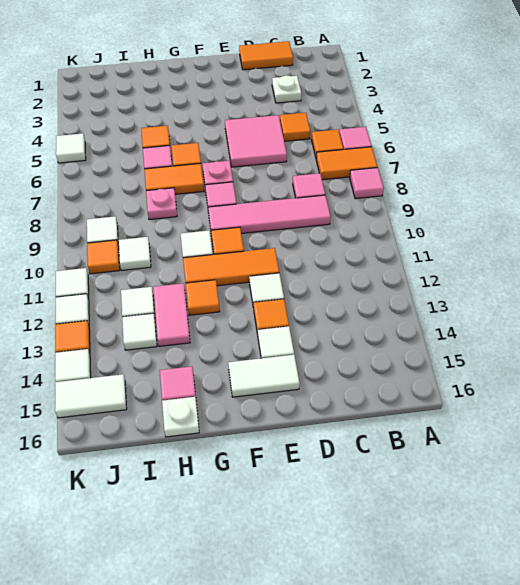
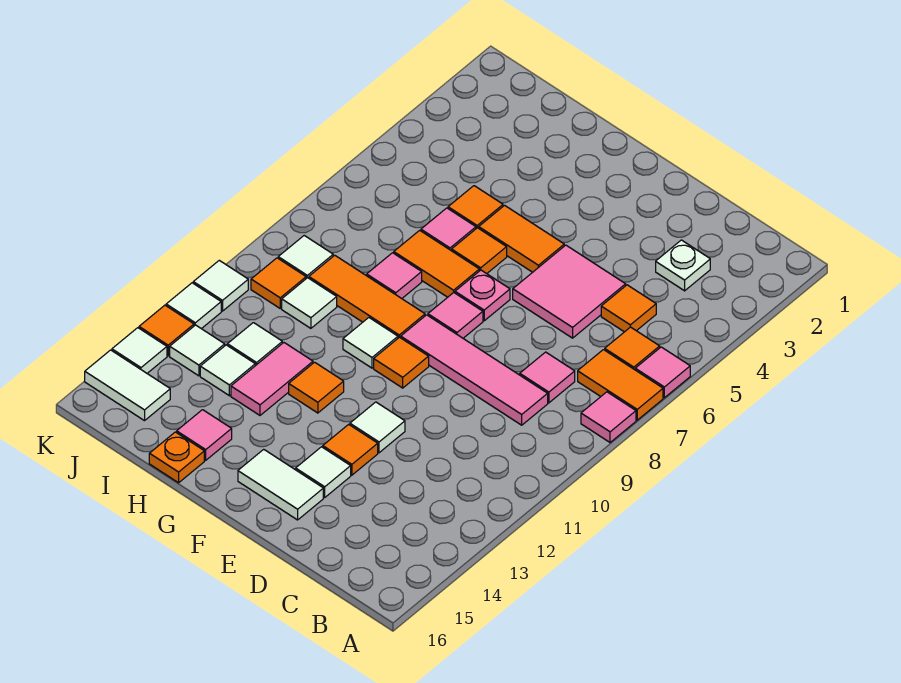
orange tile C1:D1 level 1 -> orange tile F5:G5 level 1
orange tile E11:G11 level 1 -> orange tile G9:I9 level 1
pink plate H8 level 1 -> pink tile H8 level 1
white plate H16 level 1 -> orange plate H16 level 1
white tile K5 level 1 -> white tile J13 level 1

